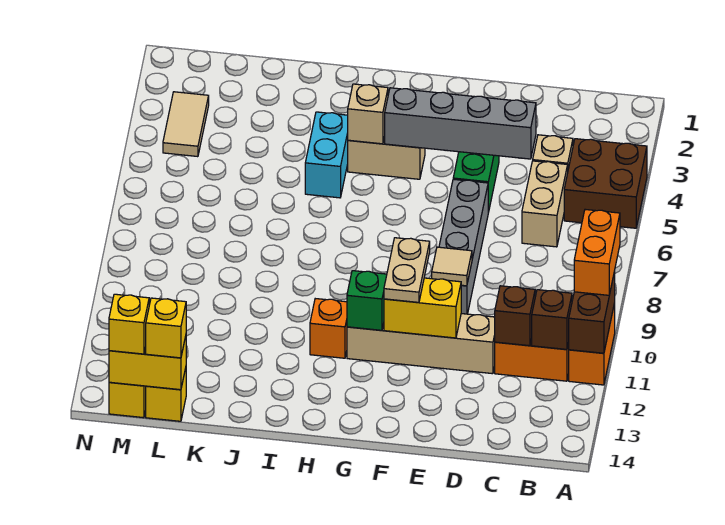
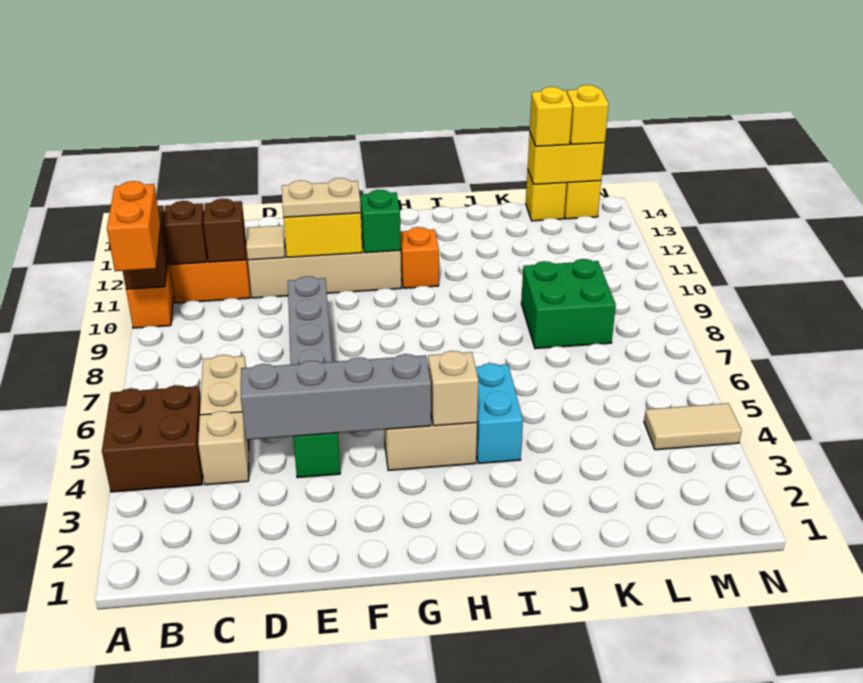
tan tile E9 level 2 -> tan tile D11 level 2
tan plate F10:F11 level 3 -> tan plate E11:F11 level 3
none -> green brick K8:L9 level 1
tan tile M3:M4 level 1 -> tan tile M4:N4 level 1

